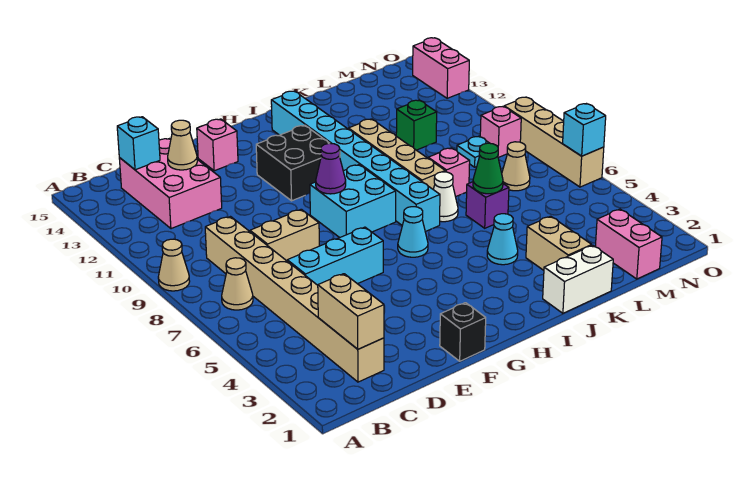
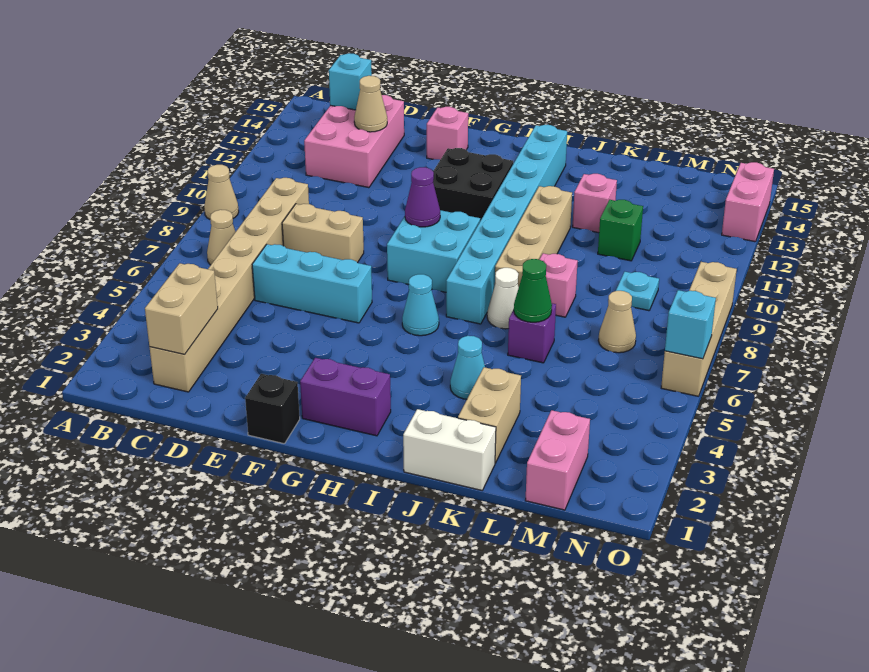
none -> purple brick G2:H2 level 1
pink brick N9 level 1 -> pink brick K12 level 1

